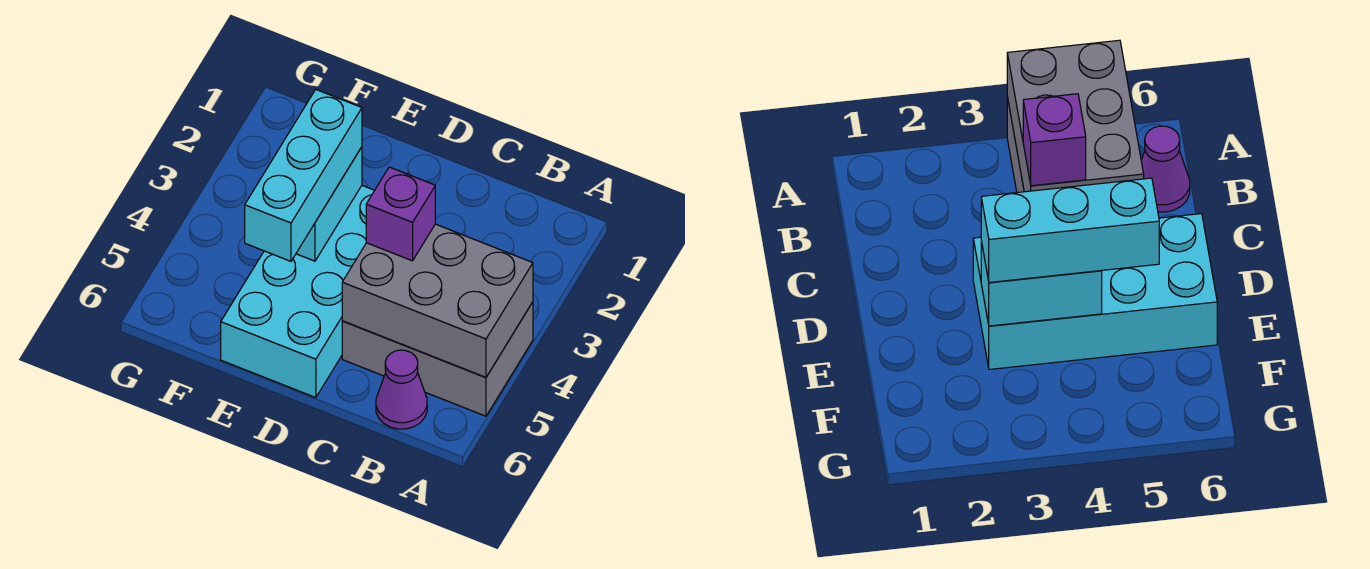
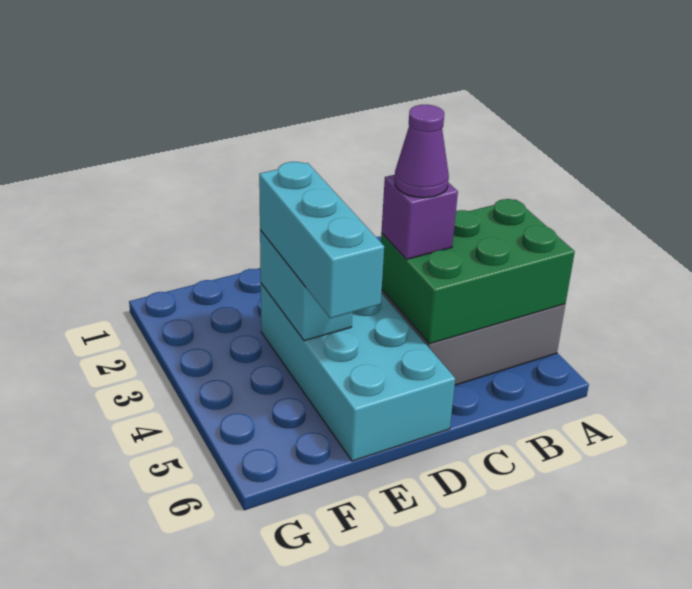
grey brick A4:C5 level 2 -> green brick A4:C5 level 2
purple cone B6 level 1 -> purple cone C4 level 4

